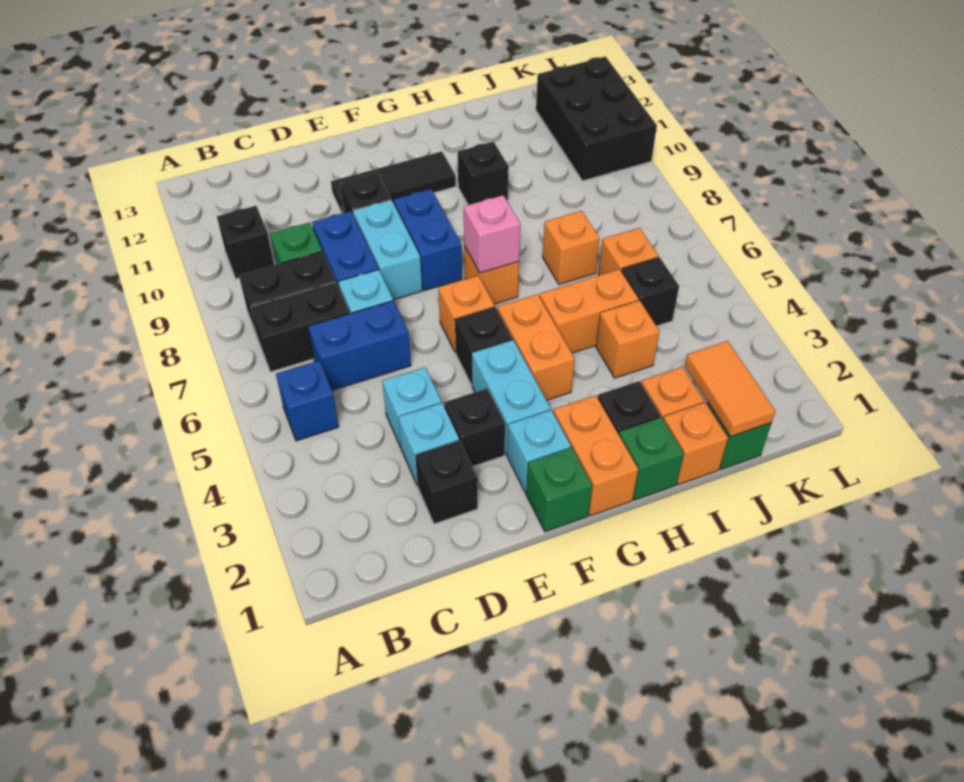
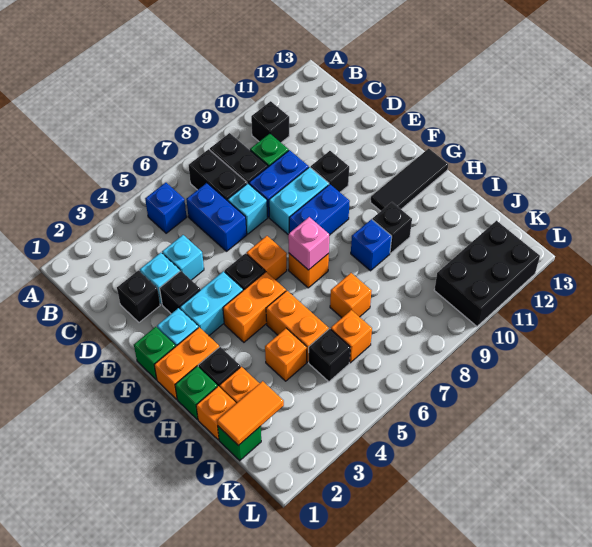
black tile E11:G11 level 1 -> black tile G11:G13 level 1
none -> blue brick H9 level 1

